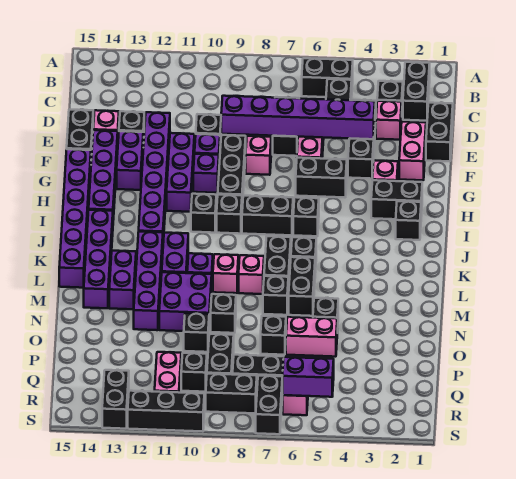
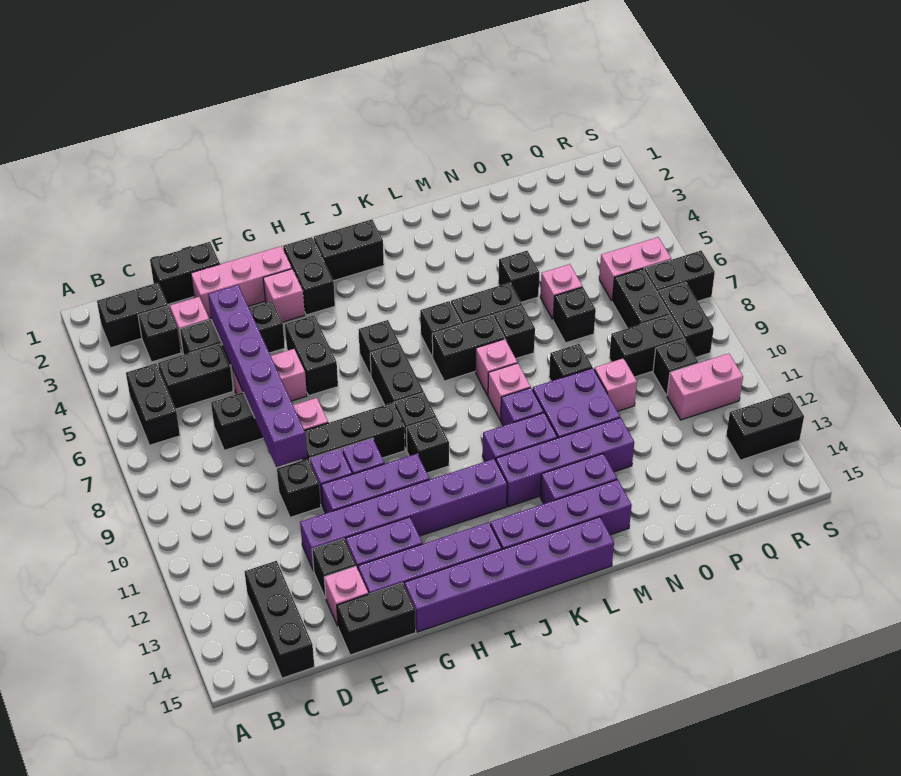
pink brick E2:F2 level 1 -> pink brick E2:G2 level 1
black brick I2 level 1 -> black brick I2:J2 level 1
pink brick O5:O6 level 1 -> pink brick O6 level 1
black brick O10 level 1 -> pink brick O10 level 1
purple brick R5:R6 level 2 -> none
black brick S10:S12 level 1 -> black brick C13:C15 level 1

